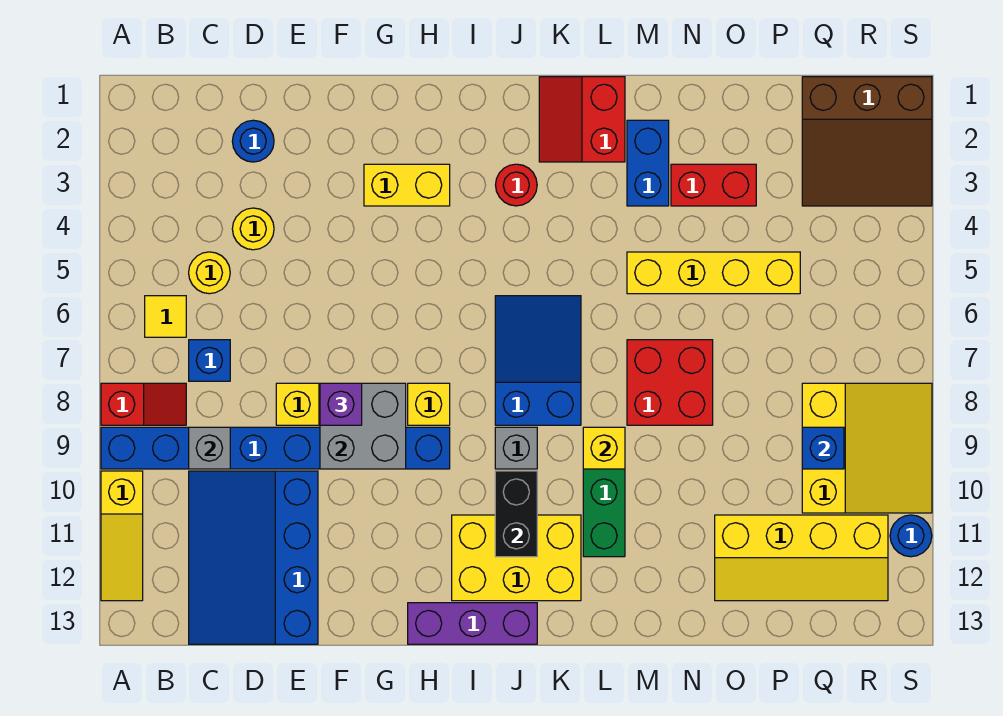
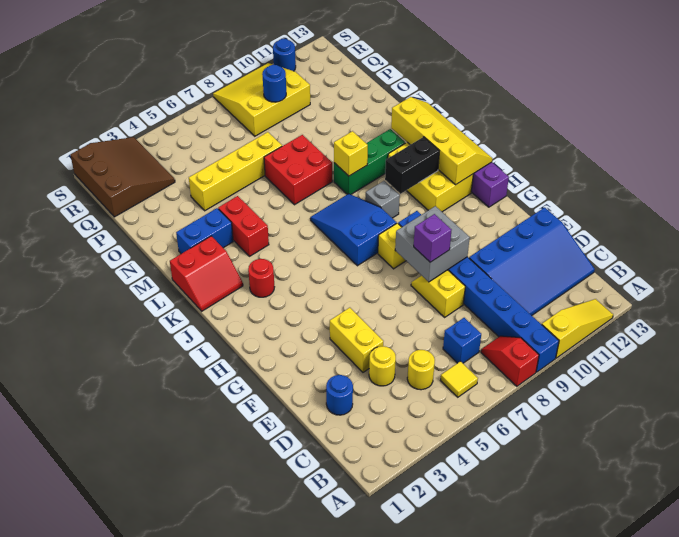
grey brick C9 level 2 -> none
yellow brick G3:H3 level 1 -> yellow brick E4:F4 level 1
blue slope J6:K8 level 1 top 8 -> blue slope I7:K8 level 1 top I
yellow brick M5:P5 level 1 -> yellow brick O4:O7 level 1
red brick N3:O3 level 1 -> red brick L4:M4 level 1
yellow slope O11:R12 level 1 top 11 -> yellow slope I12:L13 level 2 top 12
blue brick Q9 level 2 -> blue round brick Q9 level 2

